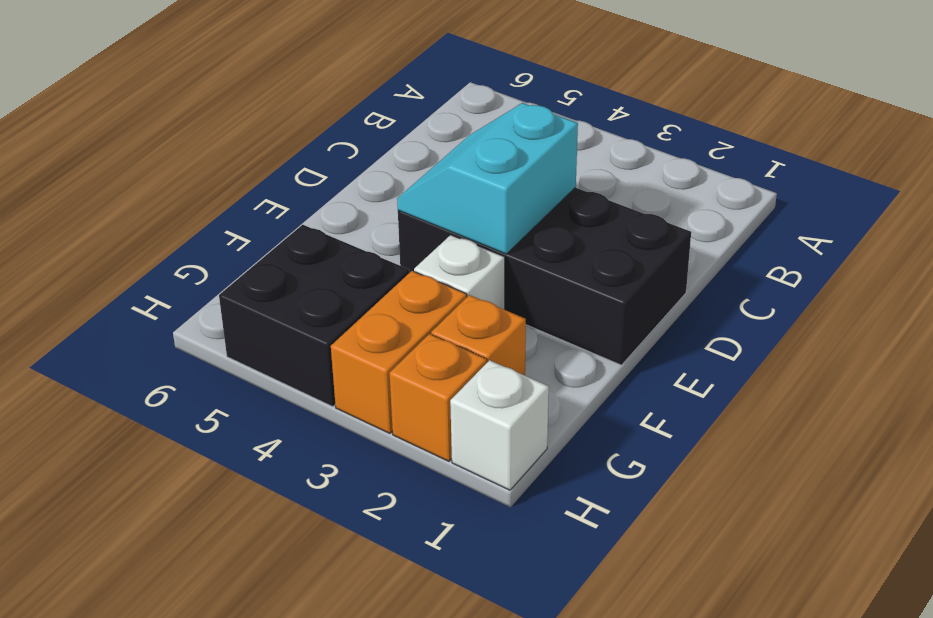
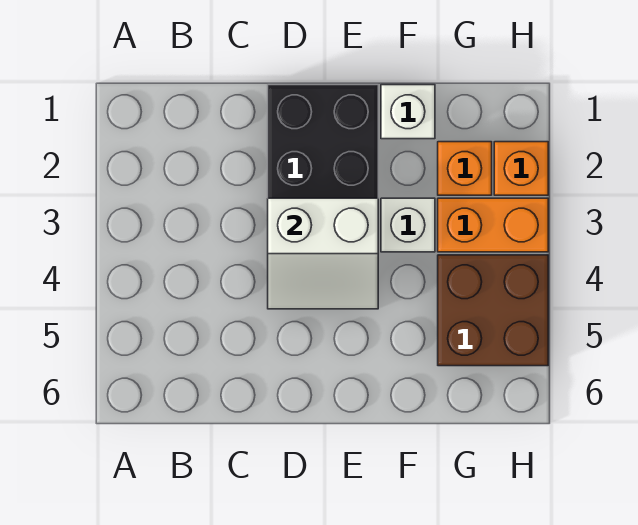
cyan slope D3:E4 level 2 top 3 -> white slope D3:E4 level 2 top 3
black brick G4:H5 level 1 -> brown brick G4:H5 level 1
white brick H1 level 1 -> white brick F1 level 1

